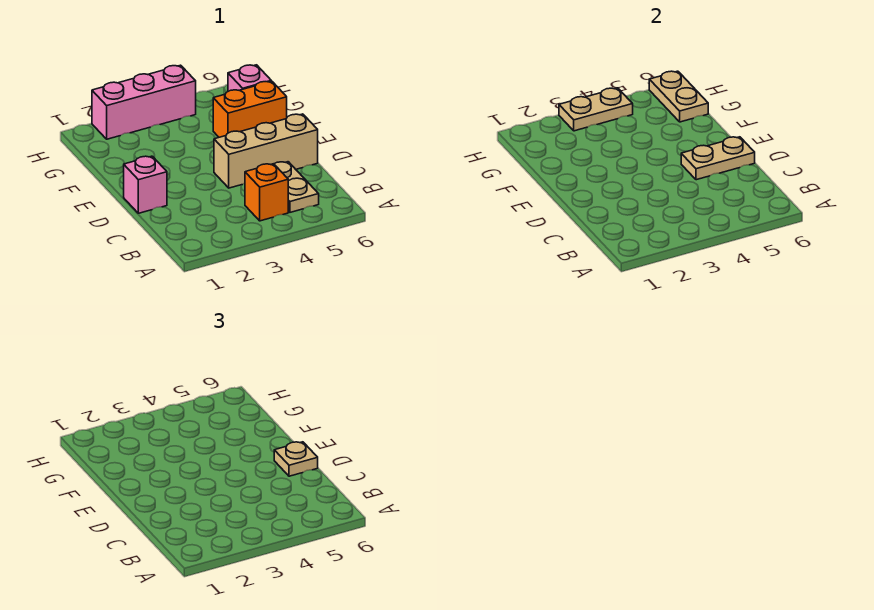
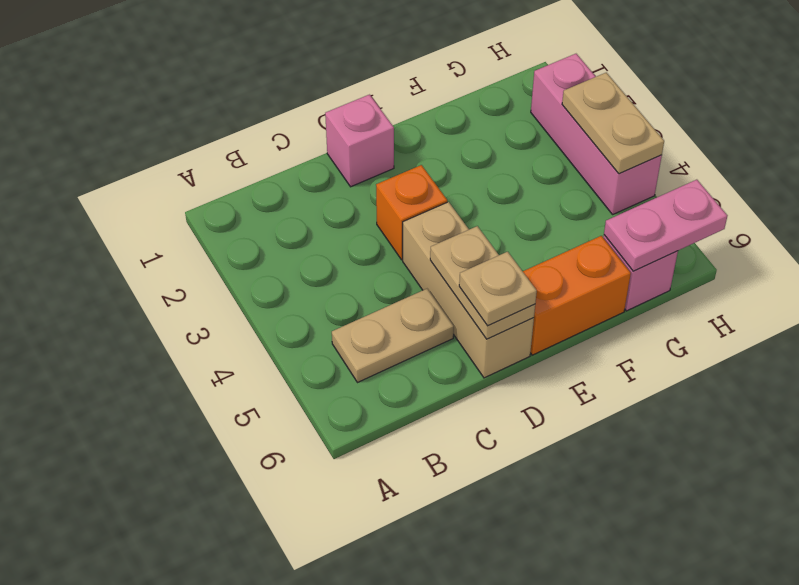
orange brick B4 level 1 -> orange brick D3 level 1
orange brick F5:F6 level 1 -> orange brick E6:F6 level 1
tan plate G6:H6 level 2 -> pink plate G6:H6 level 2

